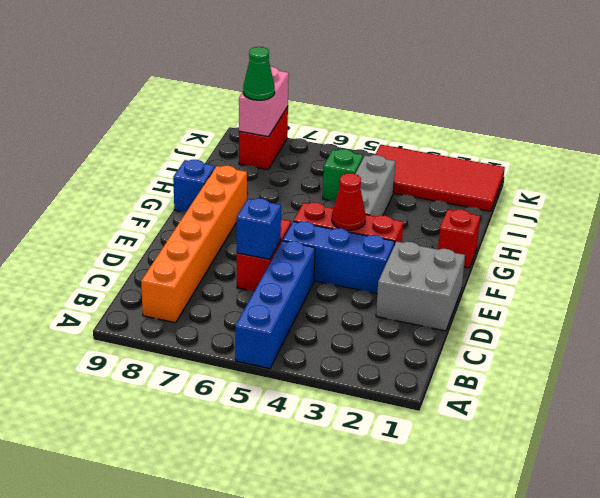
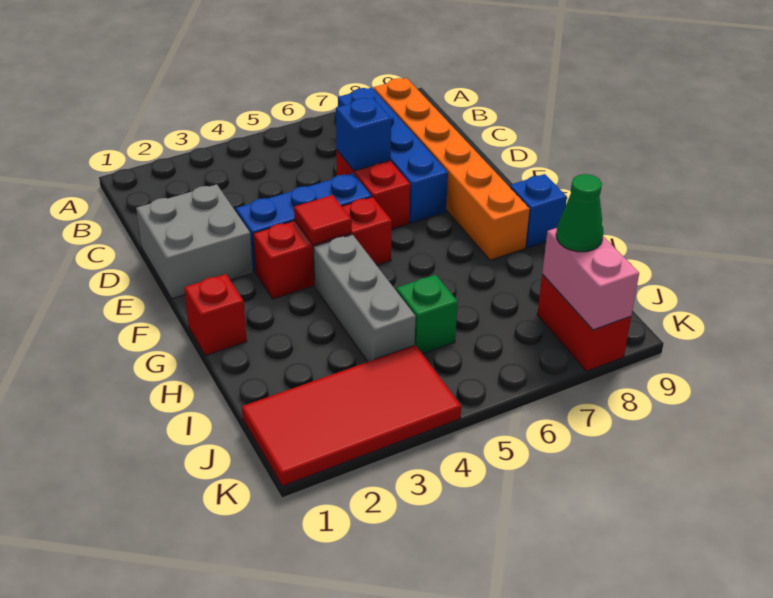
blue brick A5:D5 level 1 -> blue brick B7:E7 level 1
red cone F4 level 2 -> red tile F4 level 2

